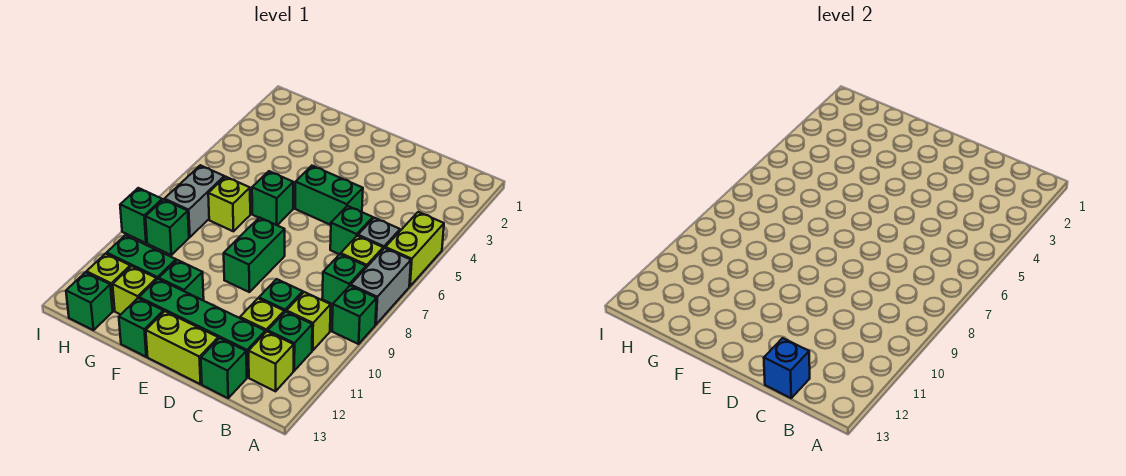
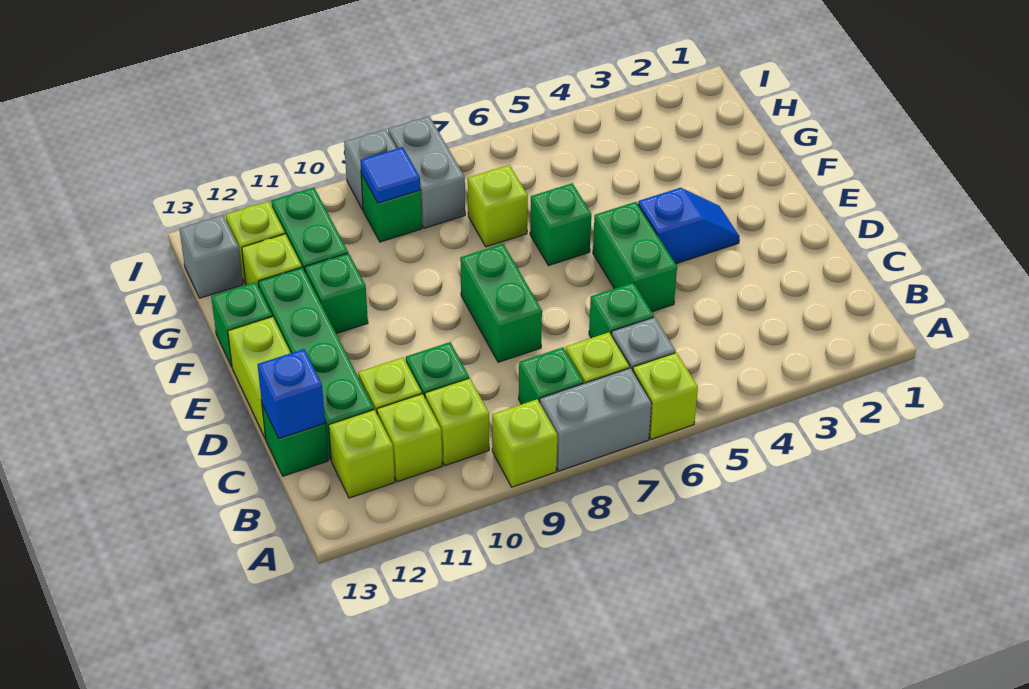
lime brick A5:A6 level 1 -> lime brick A6 level 1
green brick A9 level 1 -> lime brick A9 level 1
green brick B11 level 1 -> lime brick B11 level 1
none -> blue slope E3:E4 level 1 top 4
green brick E8:E9 level 1 -> green brick D8:E8 level 1
grey brick H7:H8 level 1 -> grey brick H8:I8 level 1
none -> blue tile H9 level 2
green brick H13 level 1 -> grey brick H13 level 1
green brick I9 level 1 -> grey brick I9 level 1

